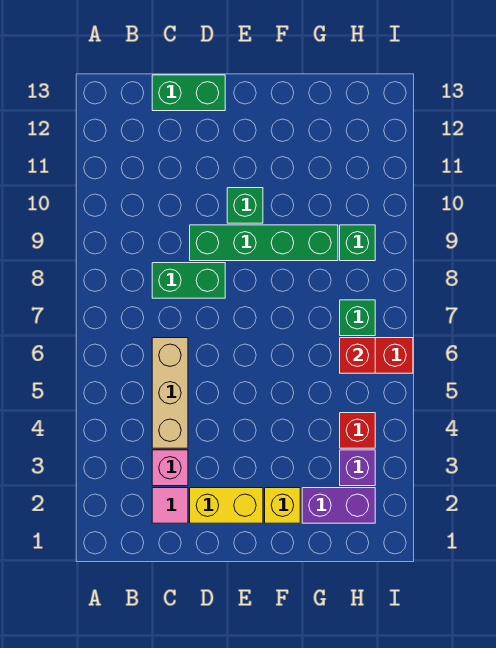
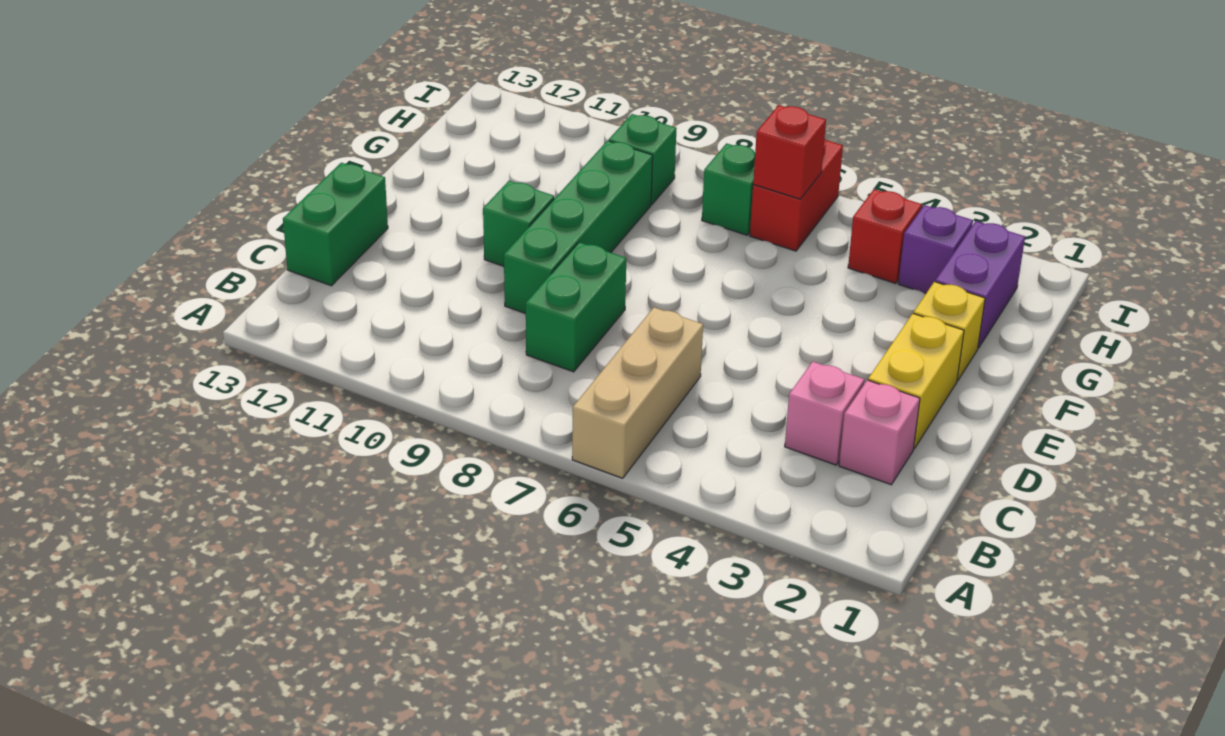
pink tile C2 level 1 -> pink brick C2 level 1
tan brick C4:C6 level 1 -> tan brick A6:C6 level 1

